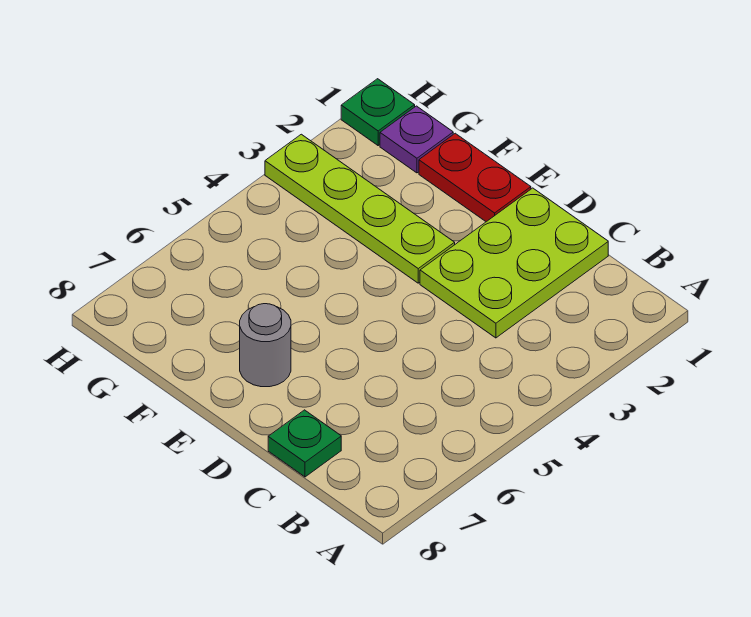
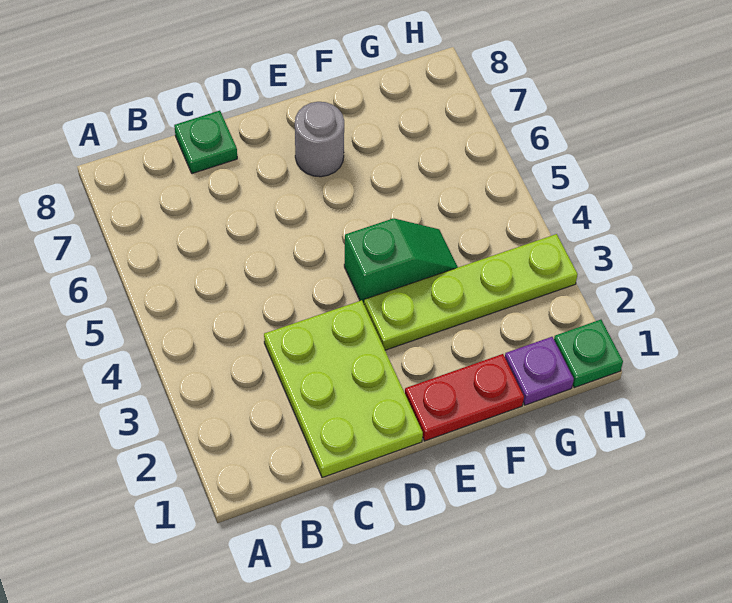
none -> green slope E4:F4 level 1 top E

